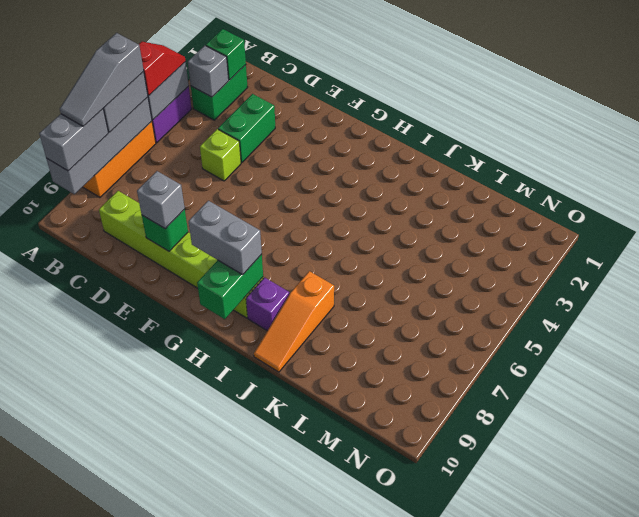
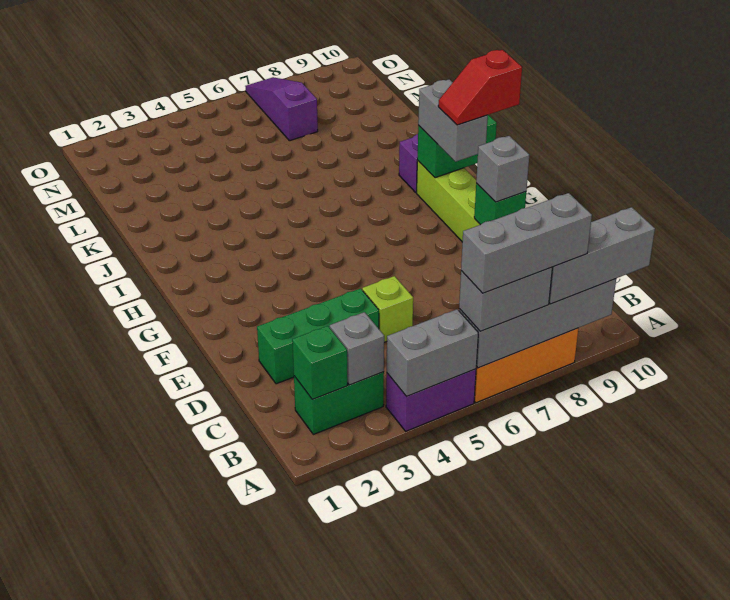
red slope A4:A5 level 3 top 5 -> red slope G9:G10 level 4 top 10
grey slope A6:A8 level 4 top 6 -> grey brick A6:A8 level 4
grey brick A8:A9 level 3 -> grey brick A8:A10 level 3
green brick D3:D4 level 1 -> green brick D2:D4 level 1
orange slope J8:J10 level 1 top 8 -> none
none -> purple slope M7:O7 level 1 top M

